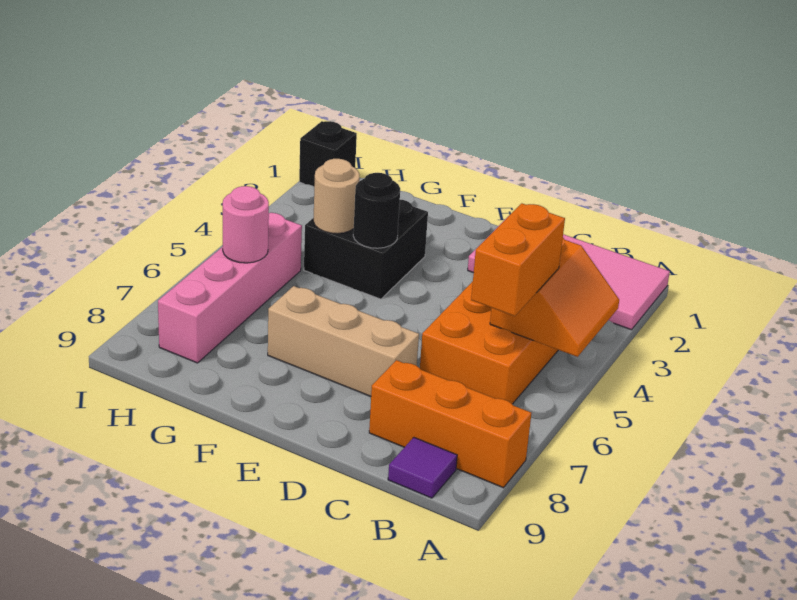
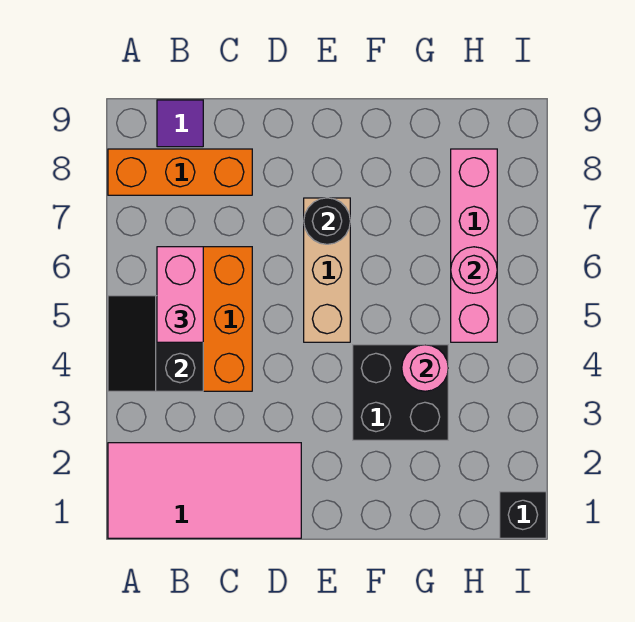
orange slope A4:B5 level 2 top B -> black slope A4:B5 level 2 top B
orange brick B5:B6 level 3 -> pink brick B5:B6 level 3
tan brick D7:F7 level 1 -> tan brick E5:E7 level 1
black round brick F4 level 2 -> black round brick E7 level 2
tan round brick G4 level 2 -> pink round brick G4 level 2

